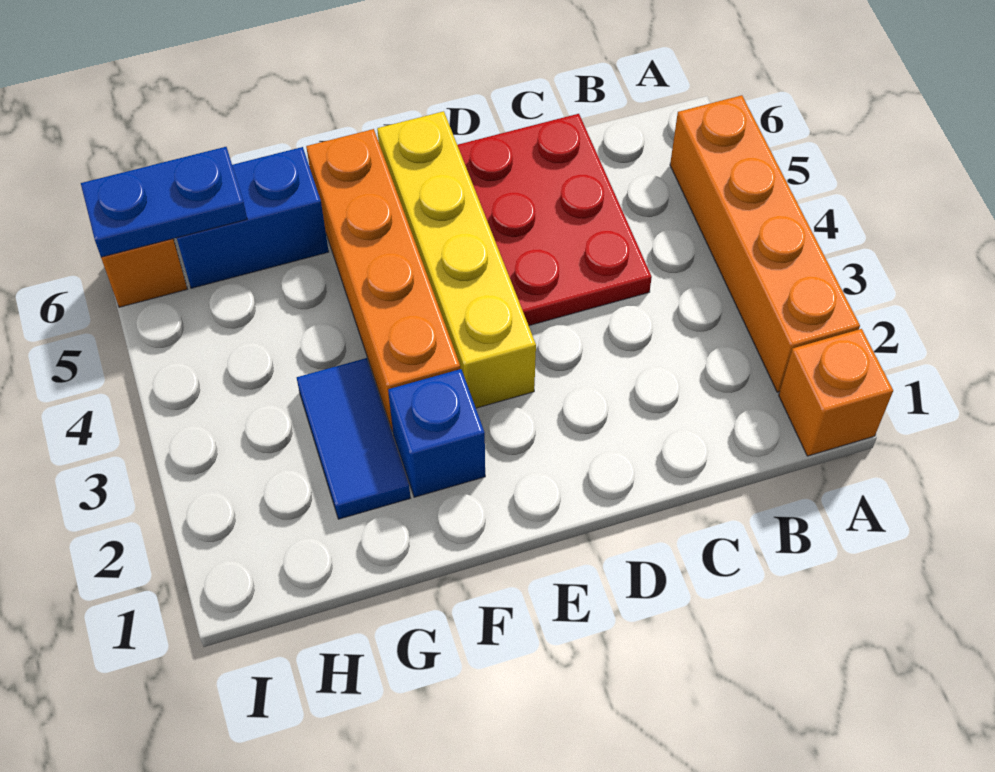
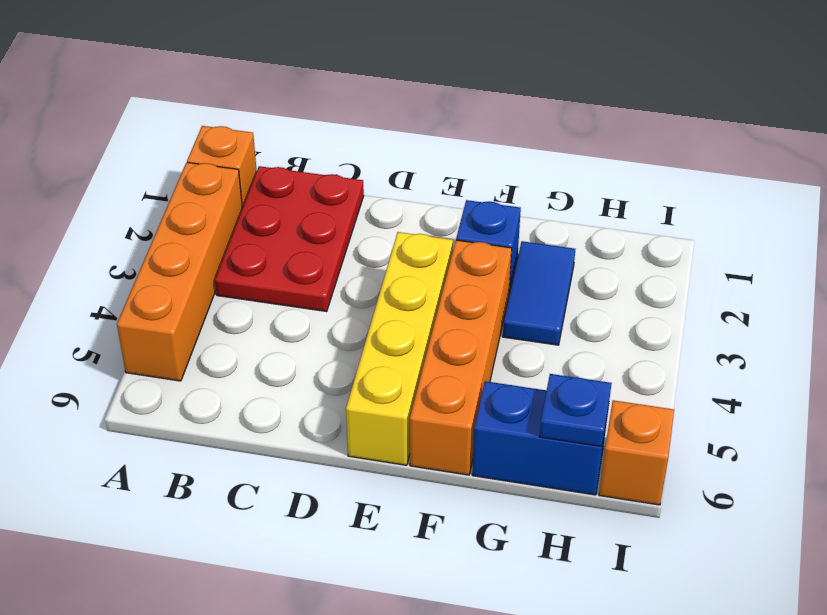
red plate C4:D6 level 1 -> red plate B1:C3 level 1
blue plate H6:I6 level 2 -> blue plate H6 level 2

